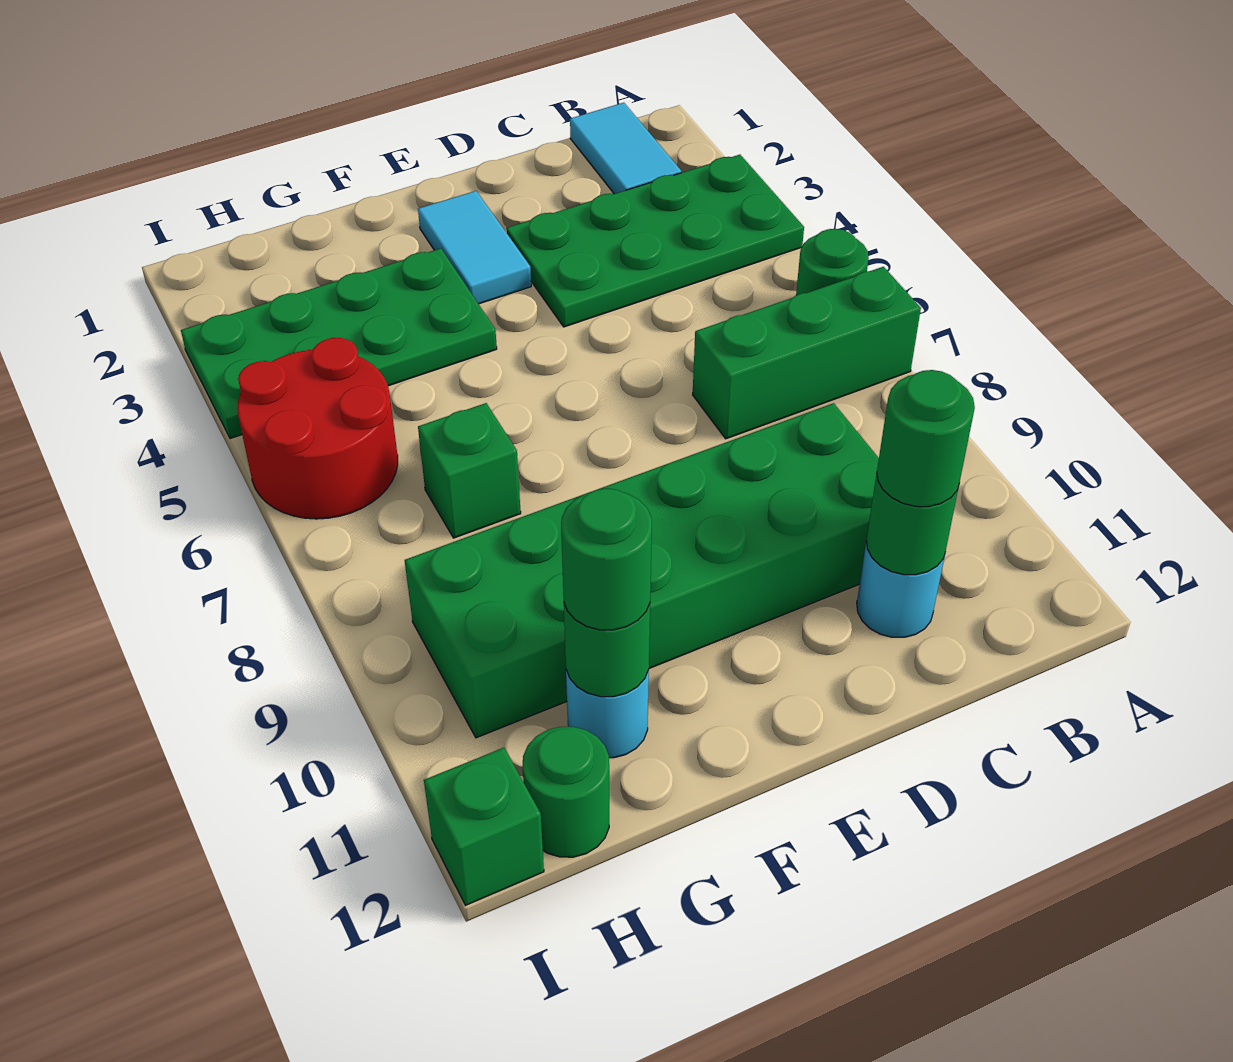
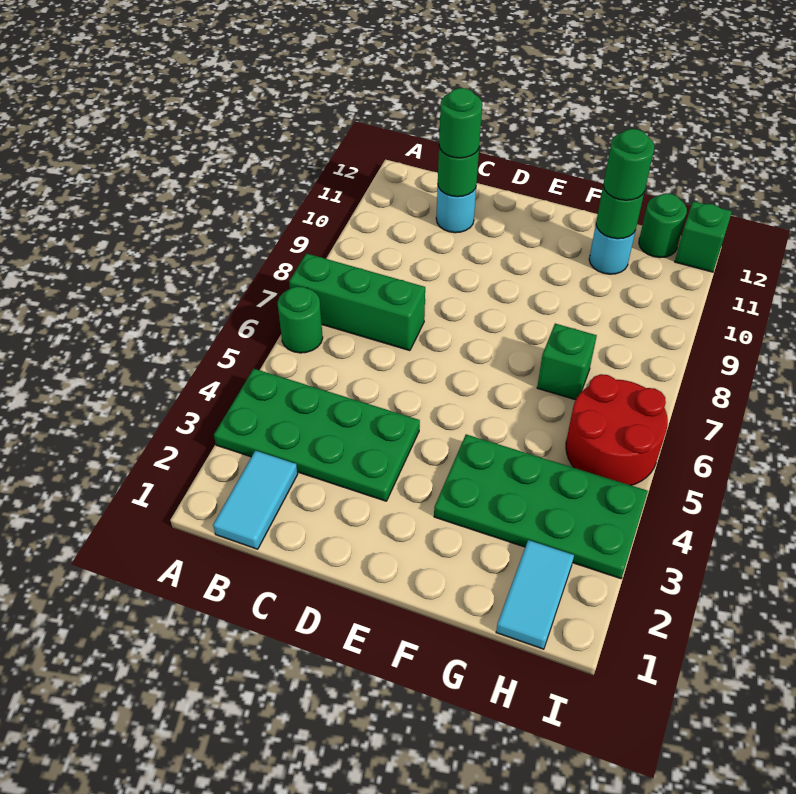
green brick C9:H10 level 1 -> none
cyan tile E2:E3 level 1 -> cyan tile H1:H2 level 1

